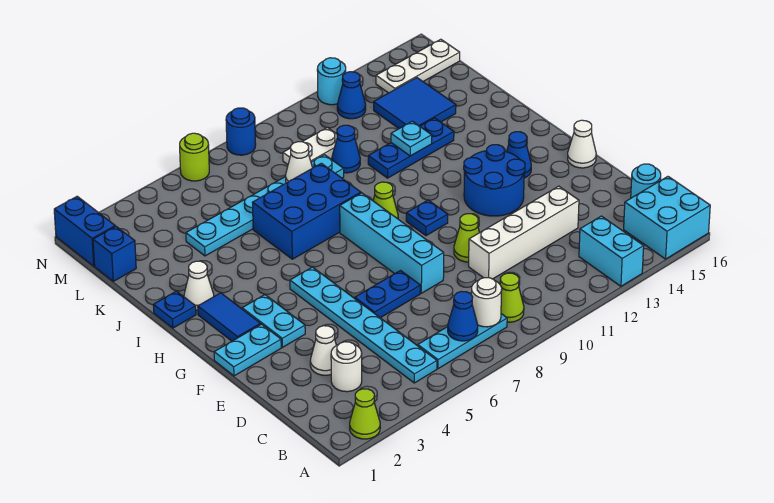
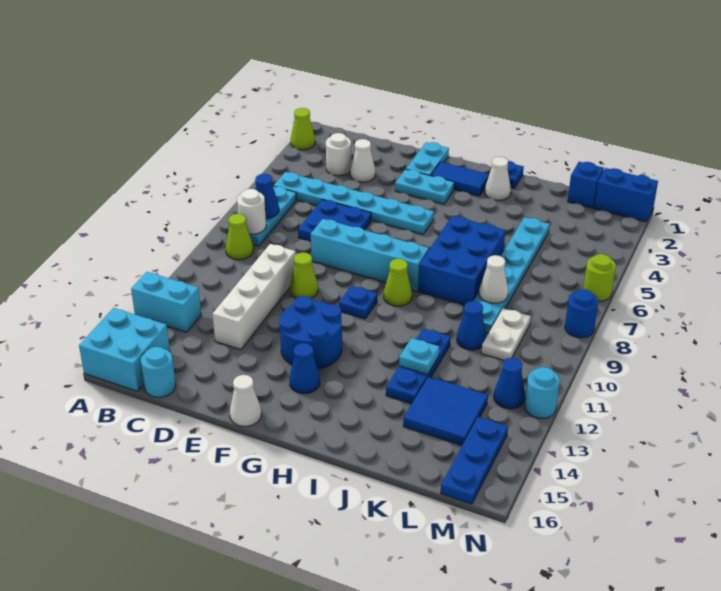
blue plate E6:E7 level 1 -> blue plate D6:E7 level 1
white plate M14:M16 level 1 -> blue plate M14:M16 level 1

